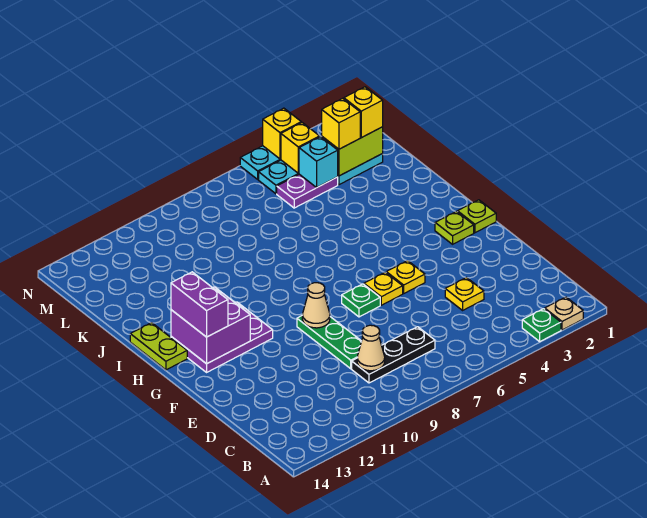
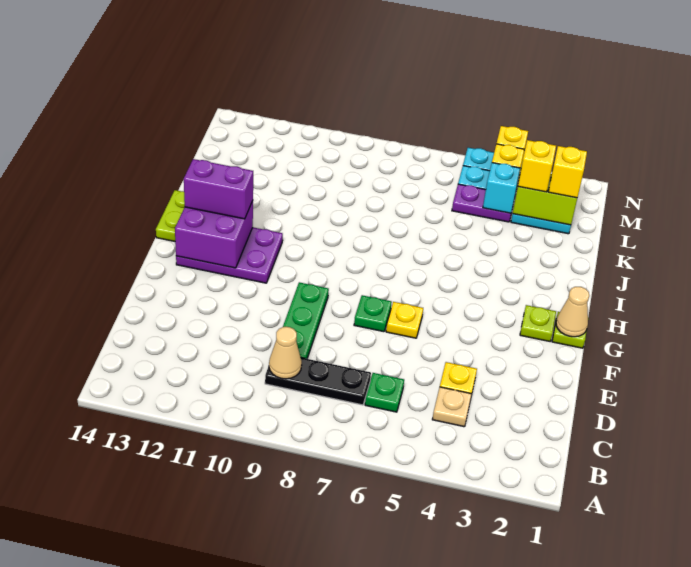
tan plate A2 level 1 -> tan plate C4 level 1
green plate A3 level 1 -> green plate C6 level 1
yellow plate F5 level 1 -> none
tan cone F9 level 2 -> tan cone G1 level 2
purple brick G13:H13 level 3 -> purple brick H12:H13 level 3

